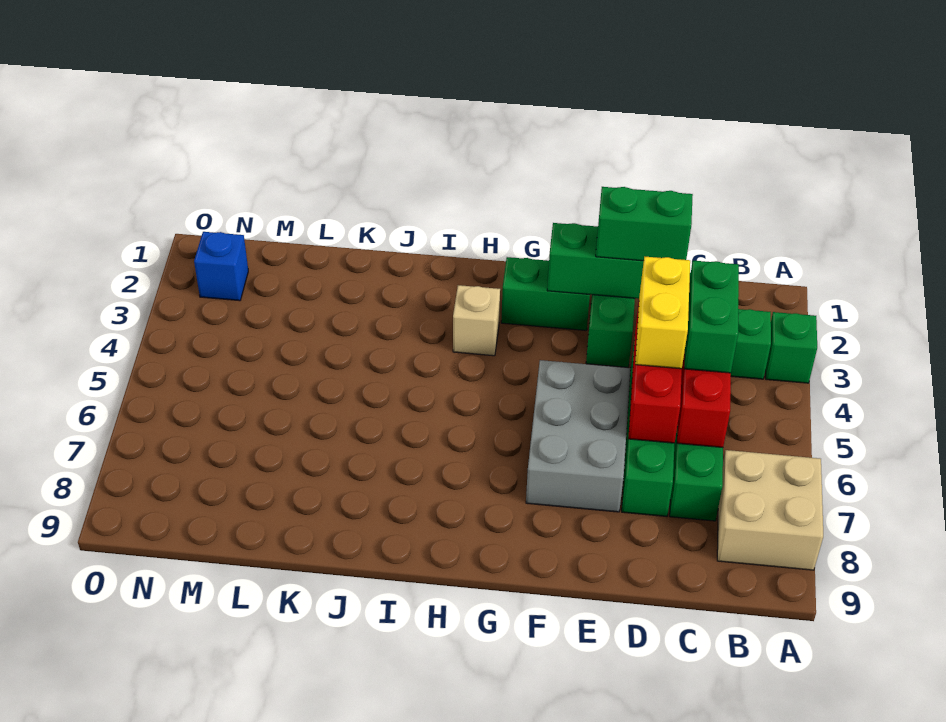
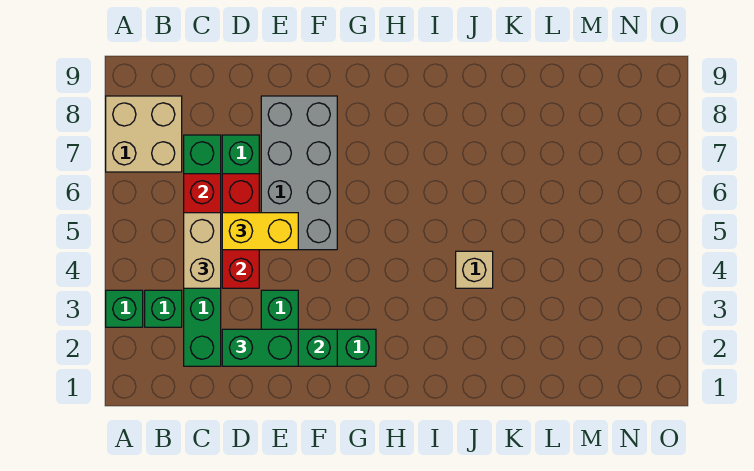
green brick C4:C5 level 3 -> tan brick C4:C5 level 3
yellow brick D4:D5 level 3 -> yellow brick D5:E5 level 3
grey brick E5:F7 level 1 -> grey brick E5:F8 level 1
tan brick H3 level 1 -> tan brick J4 level 1
blue brick N2 level 1 -> none

